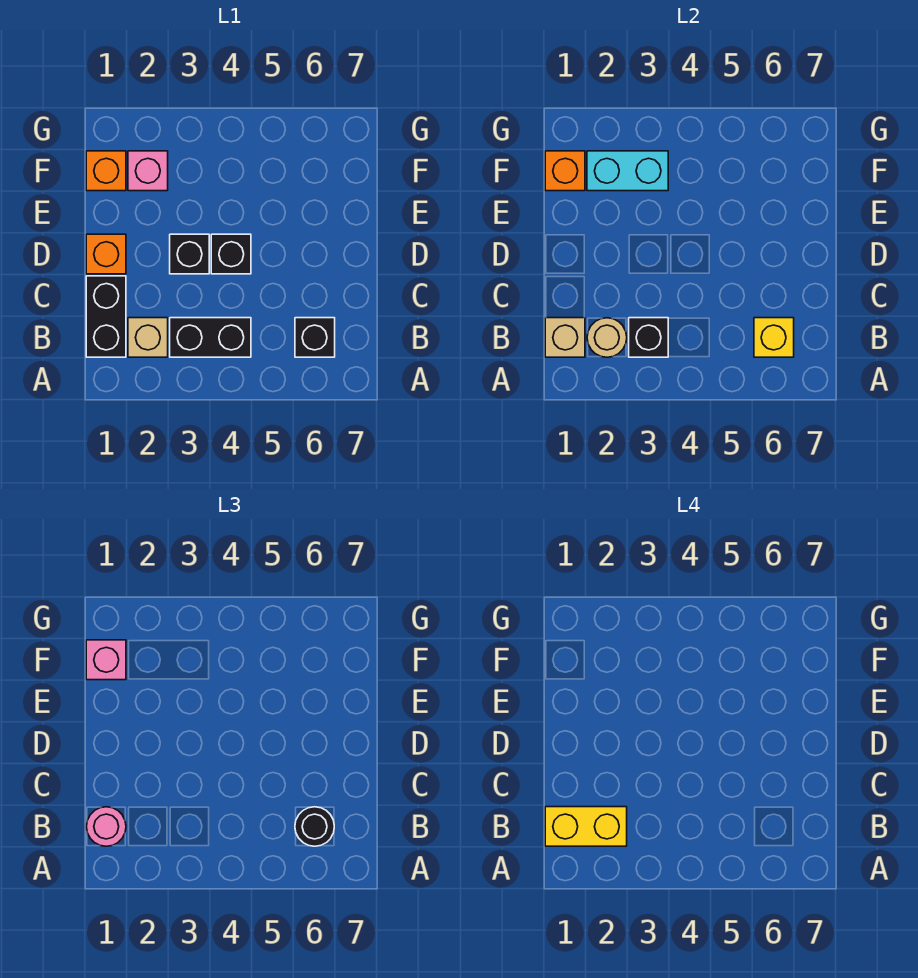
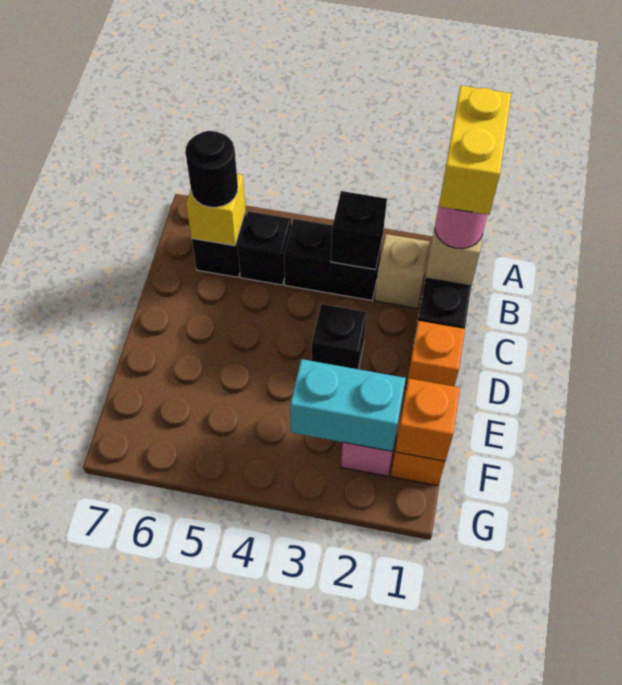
yellow brick B1:B2 level 4 -> yellow brick A1:B1 level 4
tan round brick B2 level 2 -> none
black brick D4 level 1 -> black brick B5 level 1
pink brick F1 level 3 -> none

